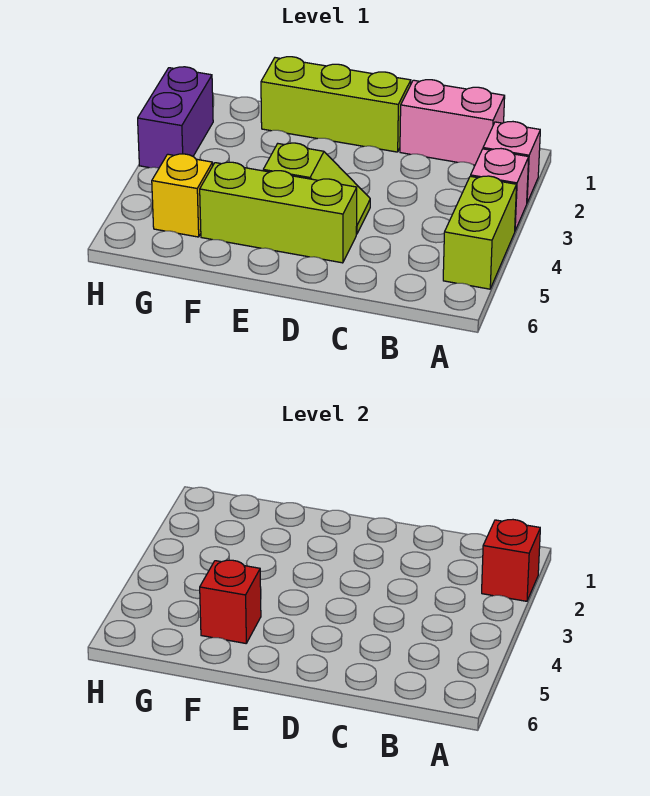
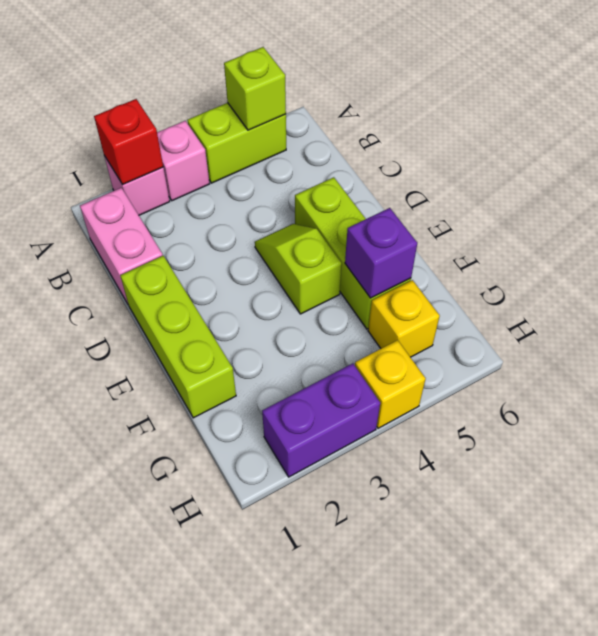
none -> lime brick A5 level 2
red brick F5 level 2 -> purple brick F5 level 2
none -> yellow brick H4 level 1

